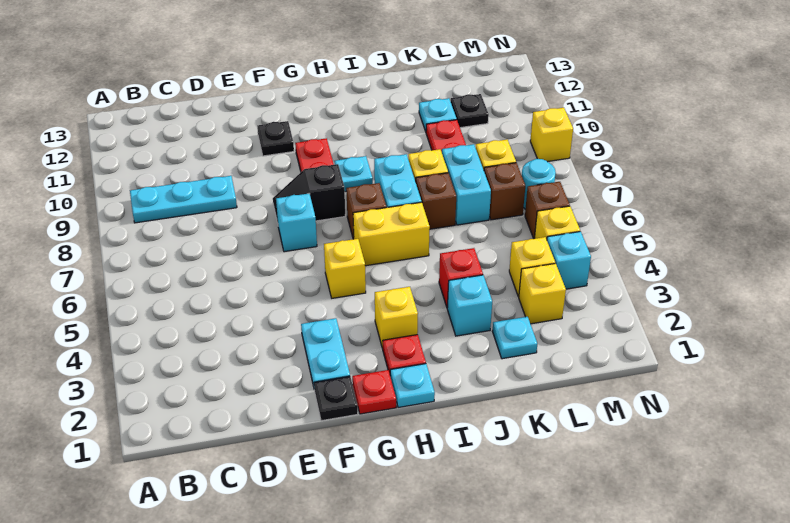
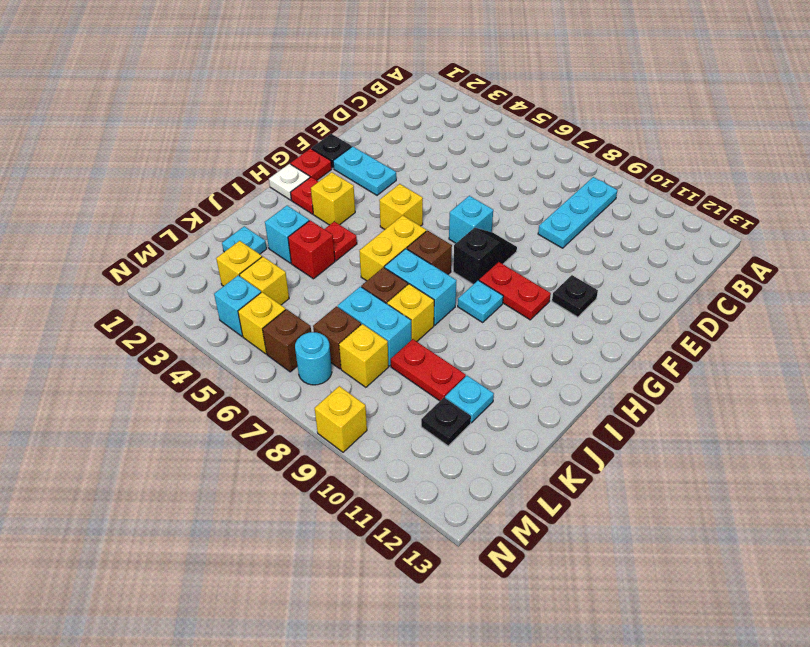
cyan plate H1 level 1 -> white plate H1 level 1
none -> red plate I4 level 1

